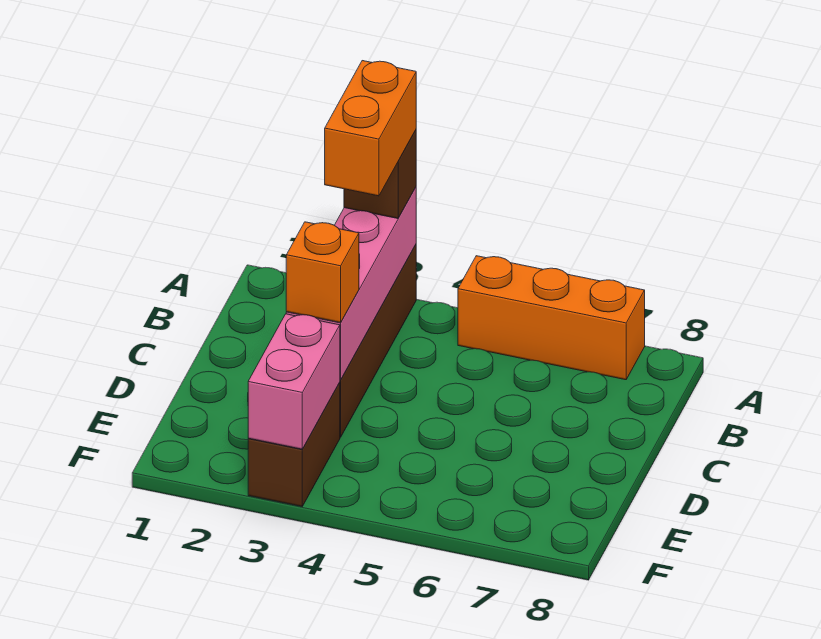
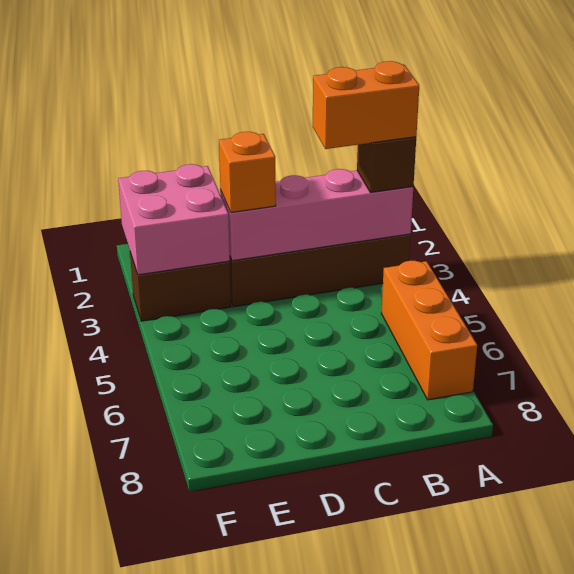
pink brick E3:F3 level 2 -> pink brick E2:F3 level 2

